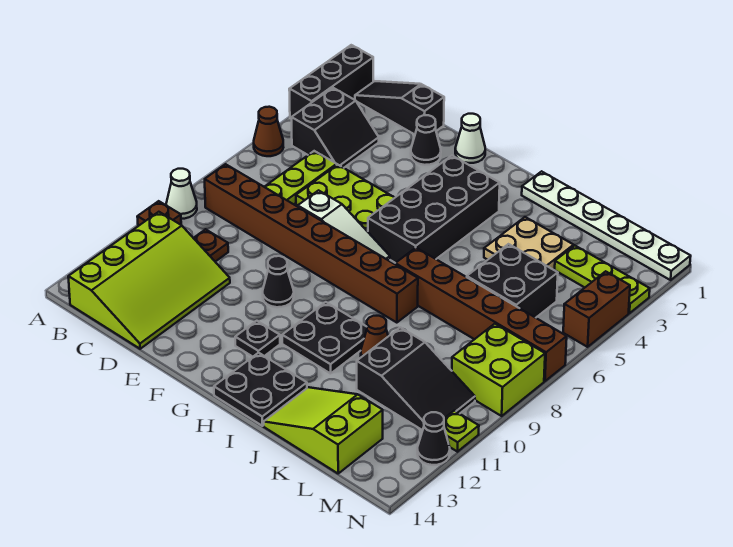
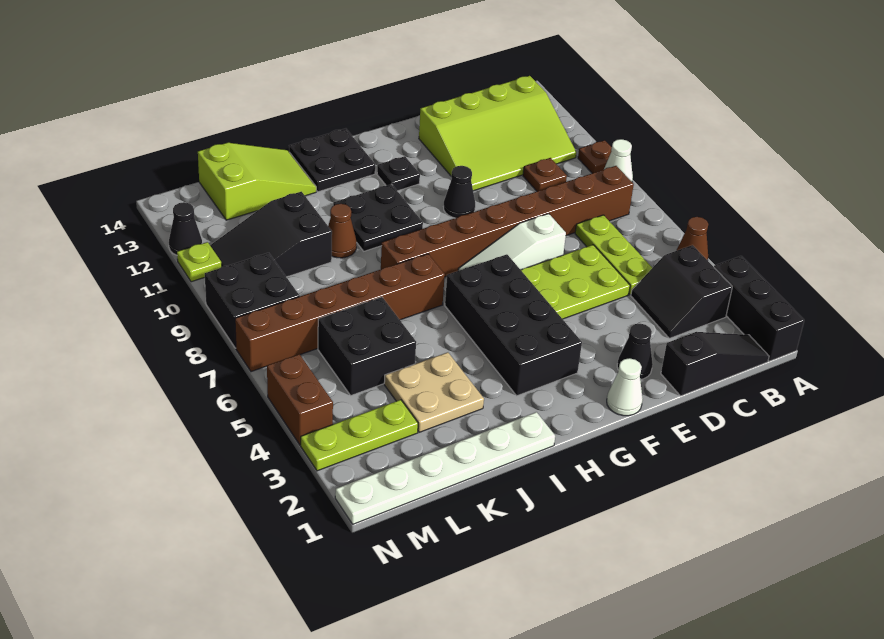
lime slope B11:D14 level 1 top B -> lime slope B11:E13 level 1 top 13
lime brick M8:N9 level 1 -> black brick M8:N9 level 1

